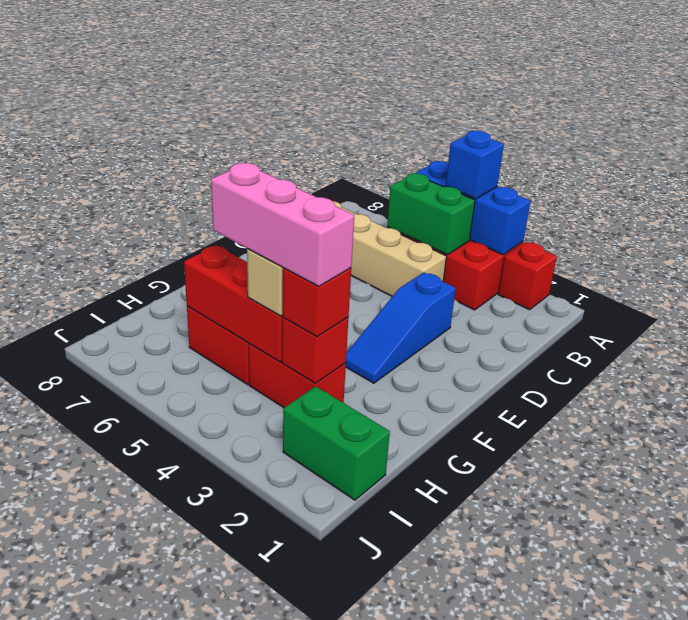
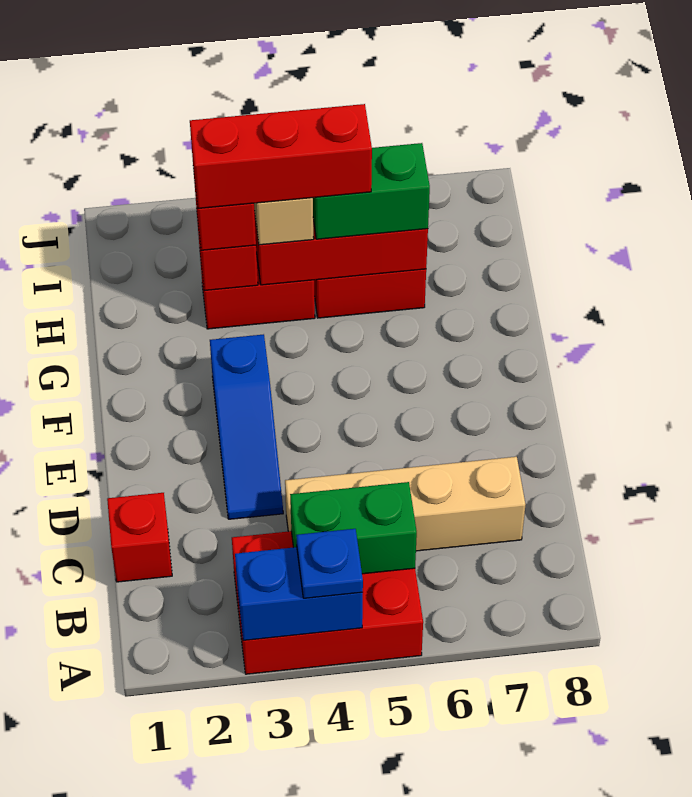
red brick A2 level 1 -> red brick C1 level 1
blue brick A3:A5 level 2 -> blue brick A3:A4 level 2
blue brick A4 level 3 -> blue plate A4 level 3
blue slope D3:F3 level 1 top D -> blue slope D3:F3 level 1 top F
pink brick H3:H5 level 4 -> red brick H3:H5 level 4
green brick I1:I2 level 1 -> green brick H5:H6 level 3

